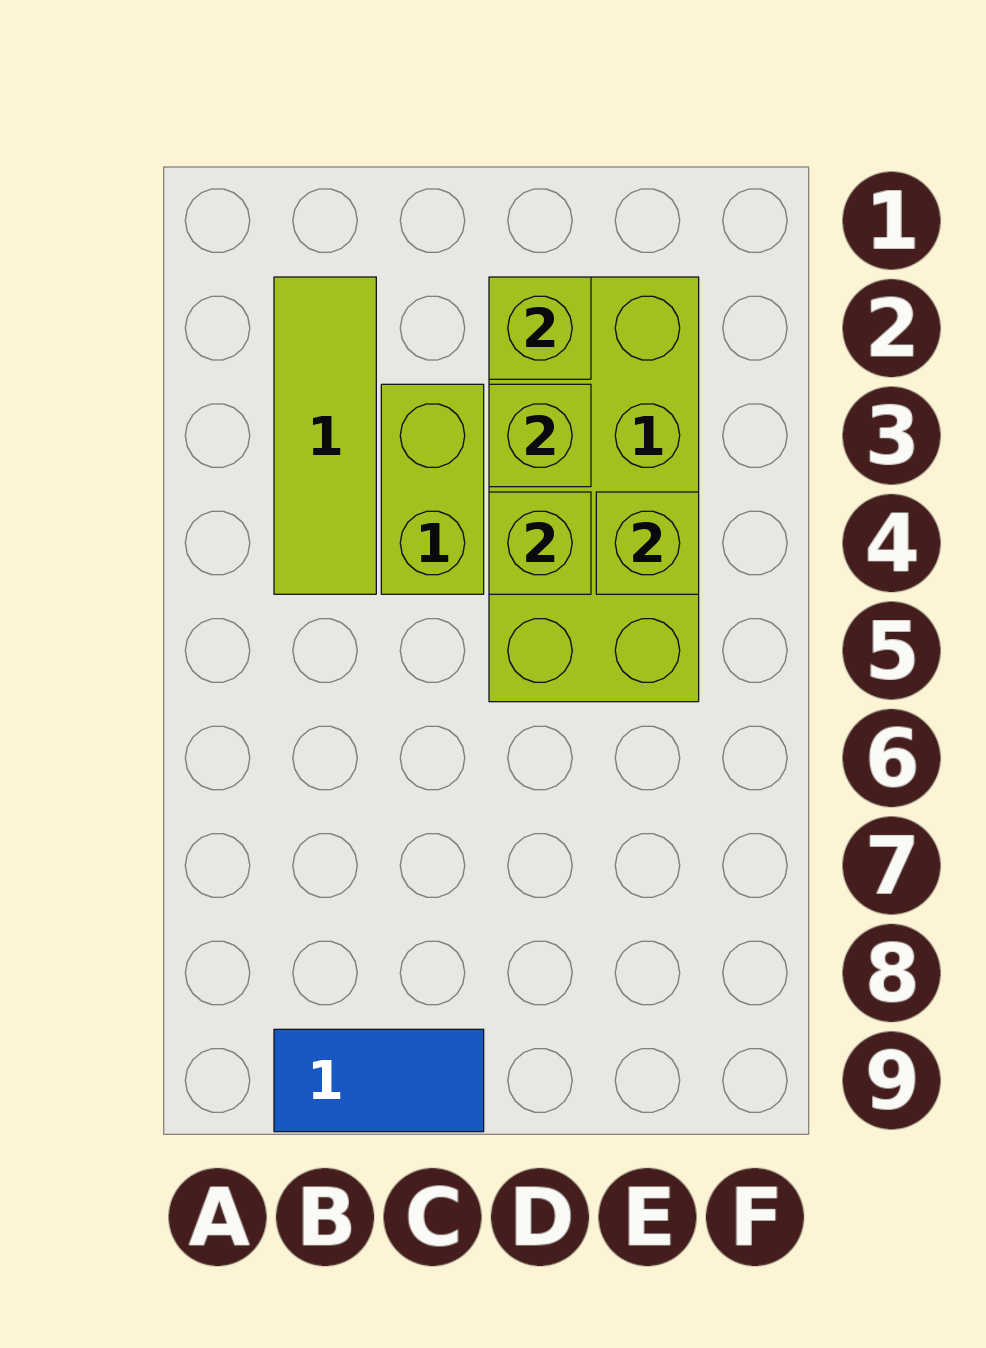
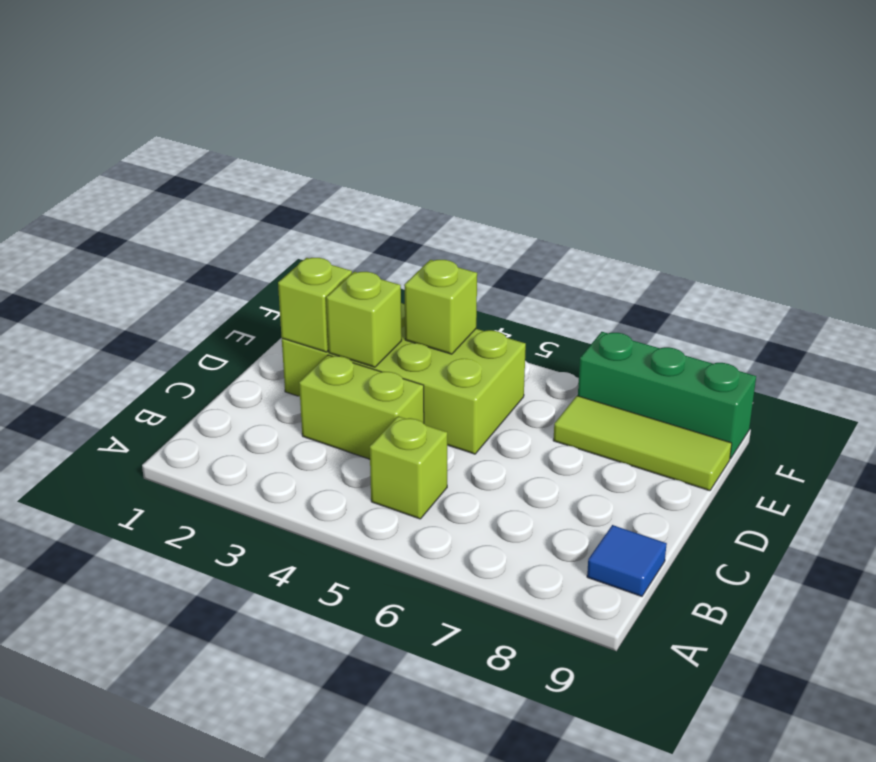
lime tile B2:B4 level 1 -> lime tile E7:E9 level 1
blue tile B9:C9 level 1 -> blue tile B9 level 1
lime brick D4 level 2 -> lime brick B5 level 1
none -> green brick F7:F9 level 1

